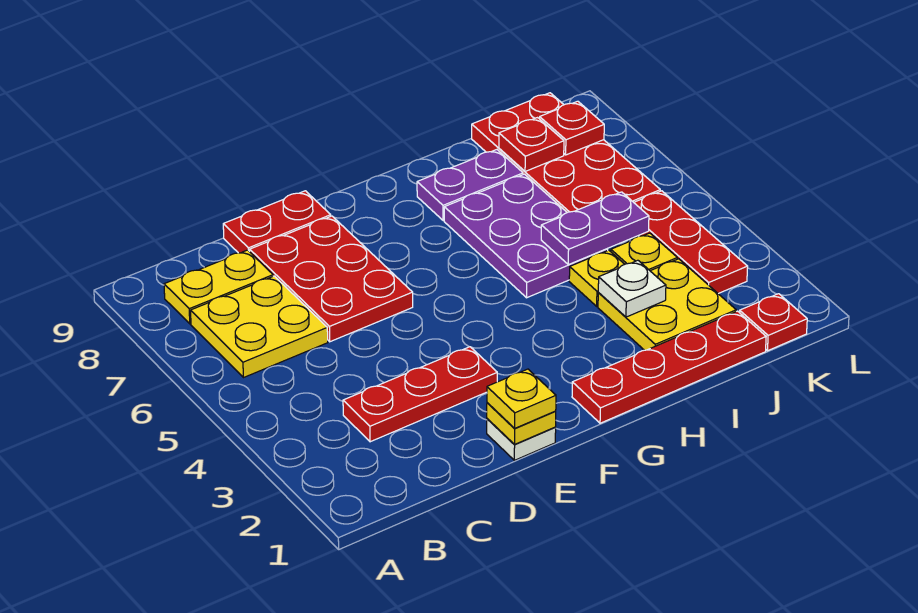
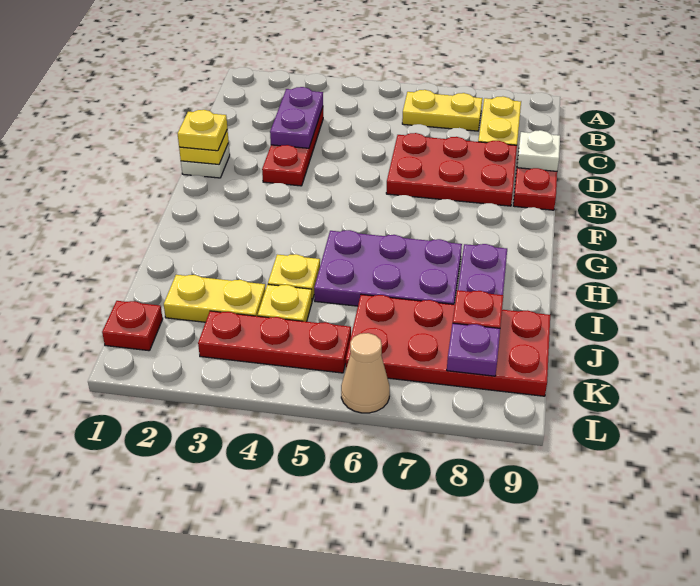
yellow plate B6:C7 level 1 -> yellow plate B6:B7 level 1
red plate G1:J1 level 1 -> none
yellow plate I2:J3 level 1 -> yellow plate J2:J3 level 1
white plate I3 level 2 -> white plate D9 level 2
purple plate I5:J5 level 2 -> purple plate C3:D3 level 2
red plate K8 level 2 -> purple plate K8 level 2
none -> tan cone L6 level 1

